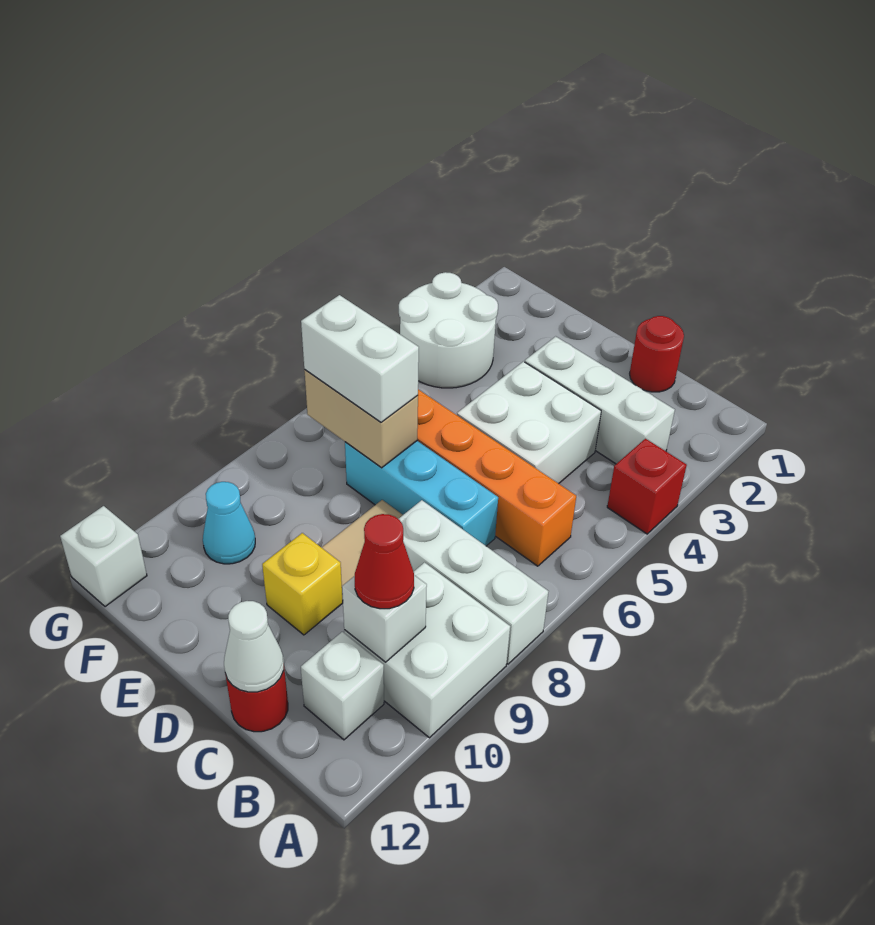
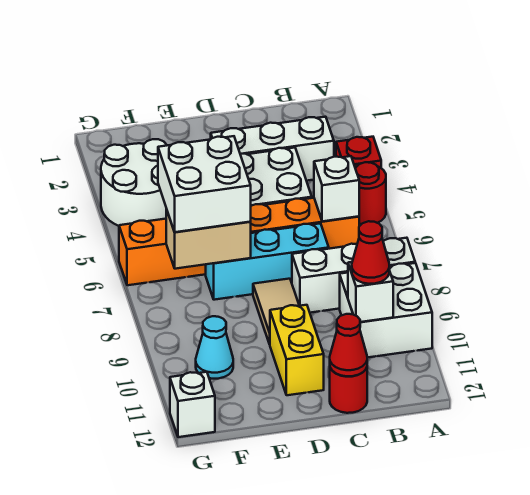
white brick B11 level 1 -> white brick B6 level 2
red round brick C1 level 1 -> red round brick A5 level 1
white cone C12 level 2 -> red cone C12 level 2
yellow brick D10 level 1 -> yellow brick D10:D11 level 1
white brick E7:F7 level 3 -> white brick E6:F7 level 3

